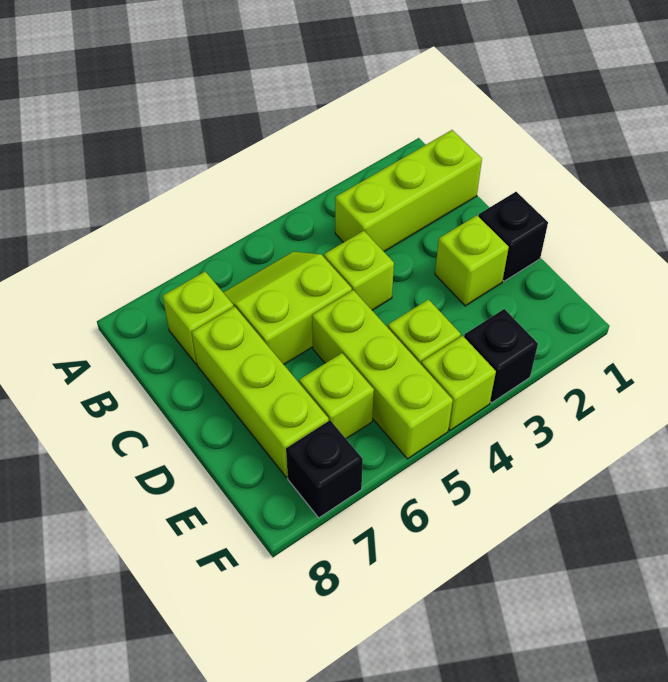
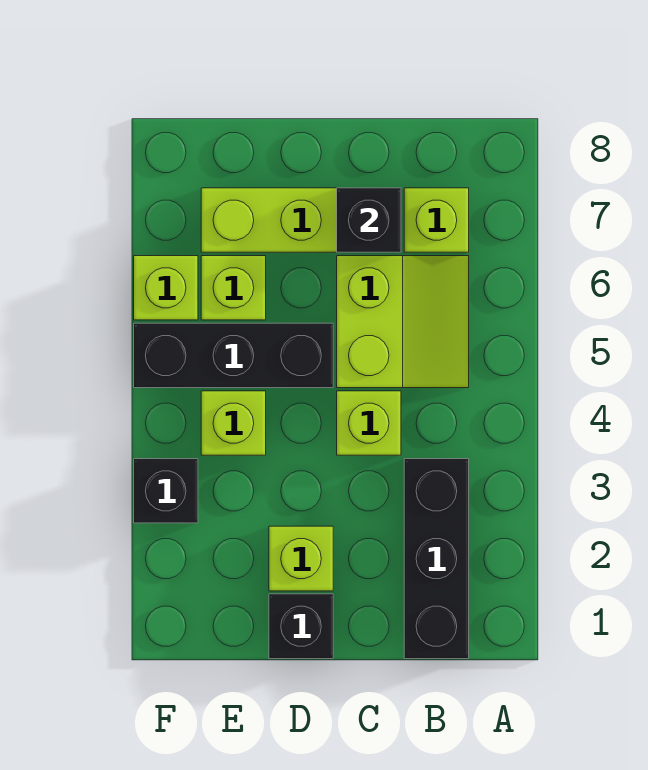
lime brick B1:B3 level 1 -> black brick B1:B3 level 1
lime brick D5:F5 level 1 -> black brick D5:F5 level 1
lime brick F4 level 1 -> lime brick F6 level 1
black brick F7 level 1 -> black brick C7 level 2

